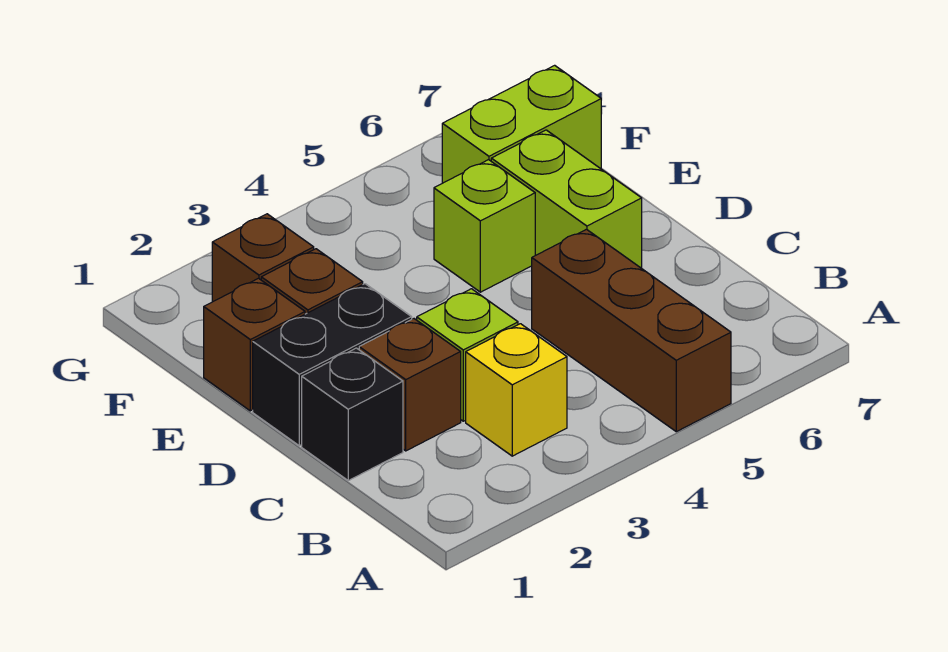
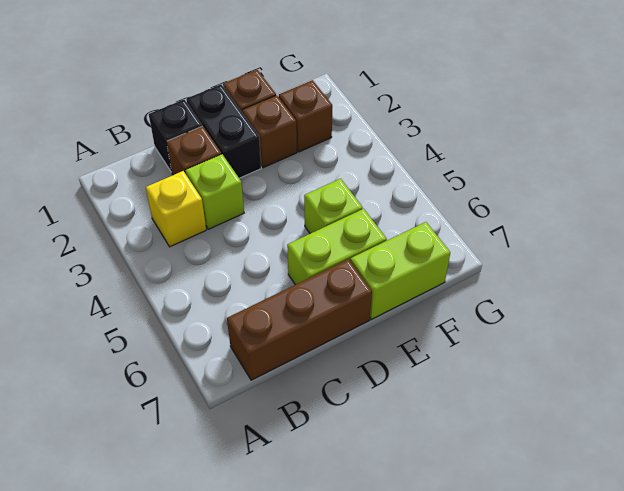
brown brick A5:C5 level 1 -> brown brick B7:D7 level 1
lime brick F6:F7 level 1 -> lime brick E7:F7 level 1

